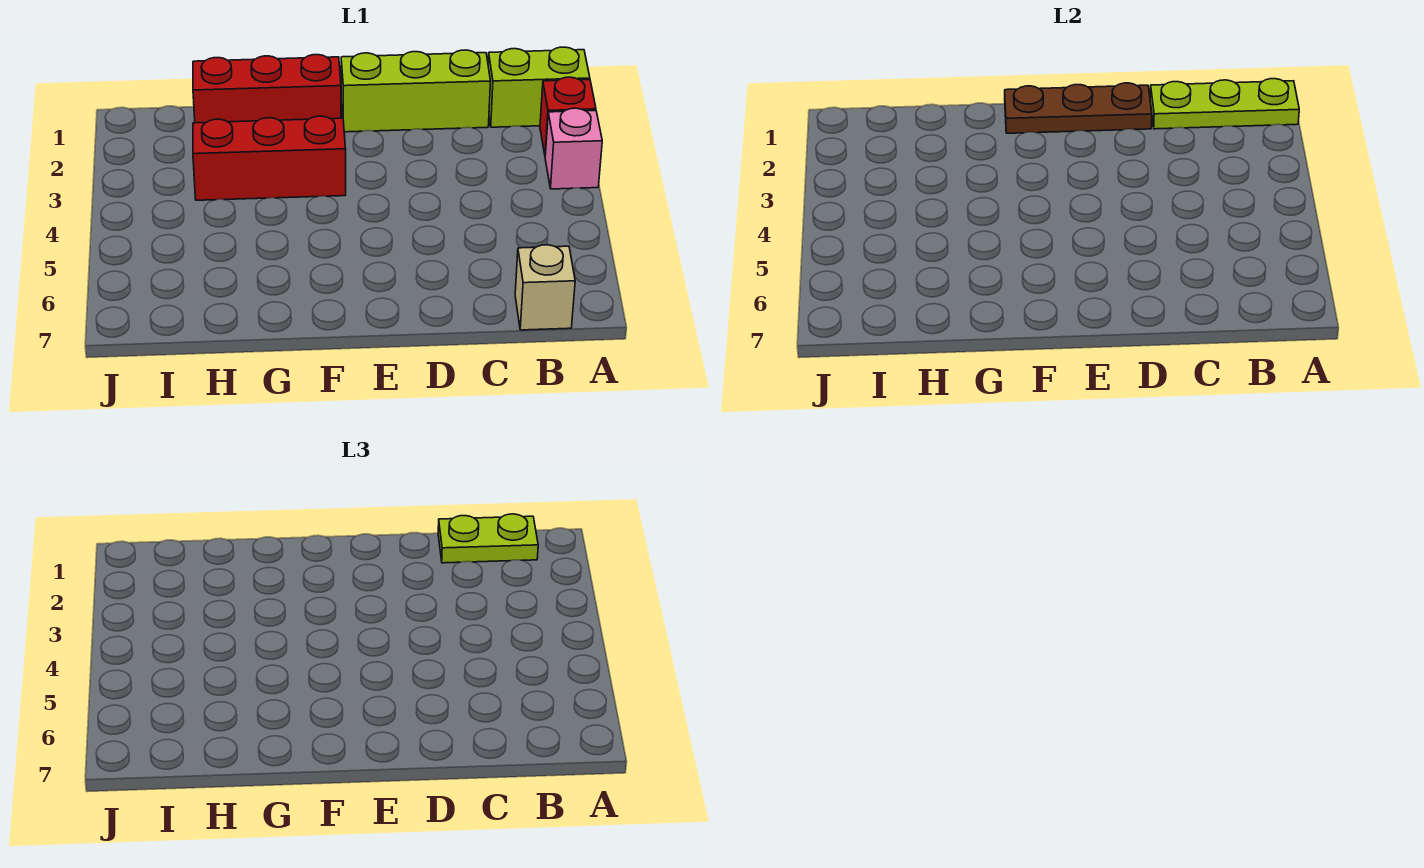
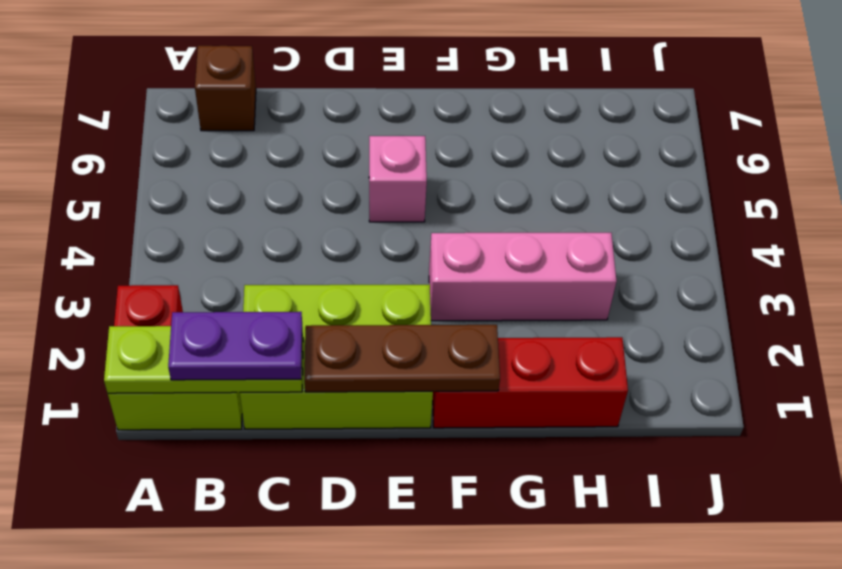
pink brick A3 level 1 -> pink brick E5 level 1
lime plate B1:C1 level 3 -> purple plate B1:C1 level 3
tan brick B7 level 1 -> brown brick B7 level 1
lime brick C1:E1 level 1 -> lime brick C1:E2 level 1
red brick F3:H3 level 1 -> pink brick F3:H3 level 1

